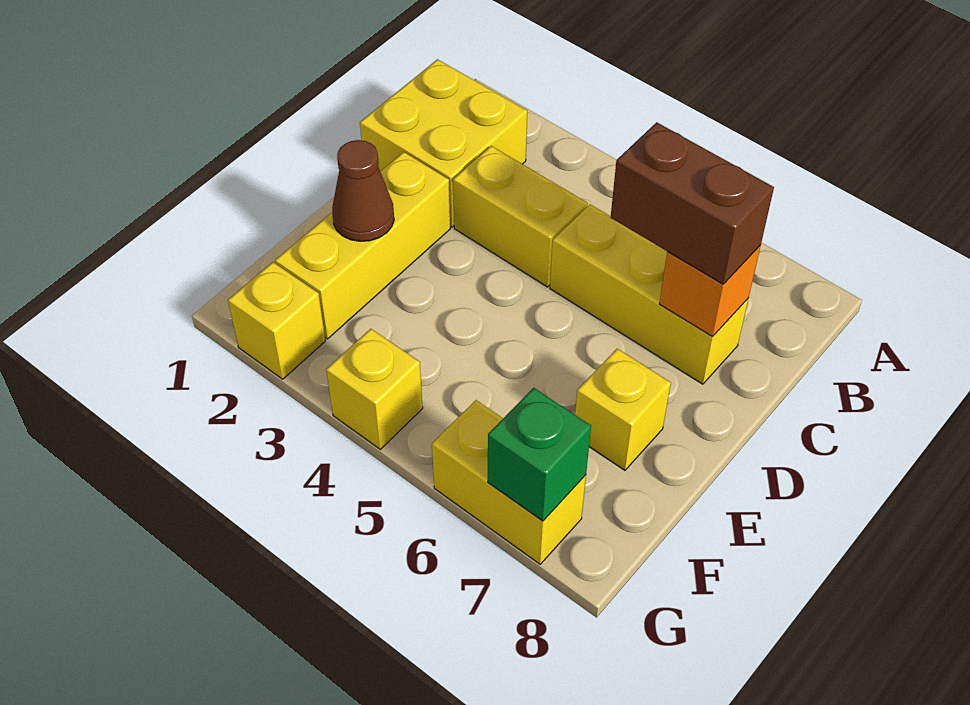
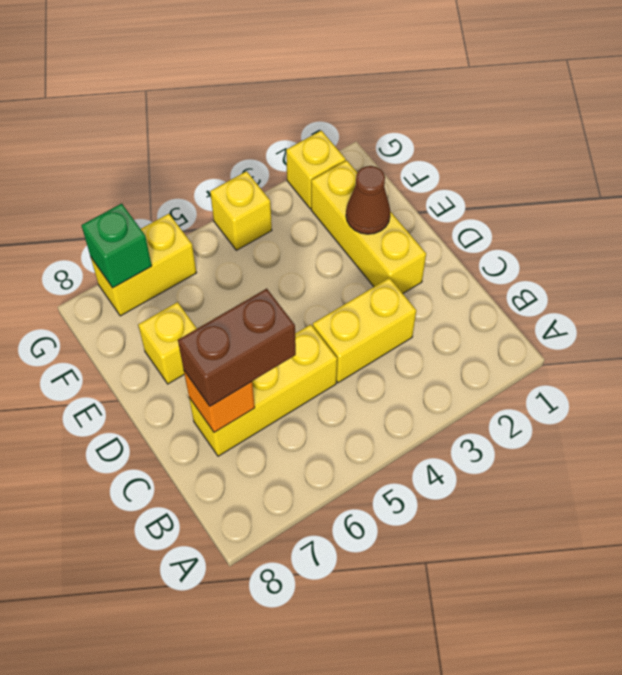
yellow brick B1:C2 level 1 -> none

